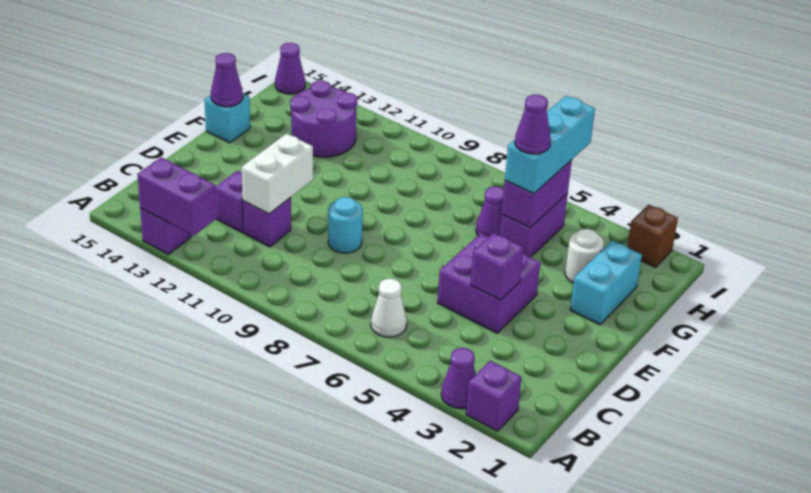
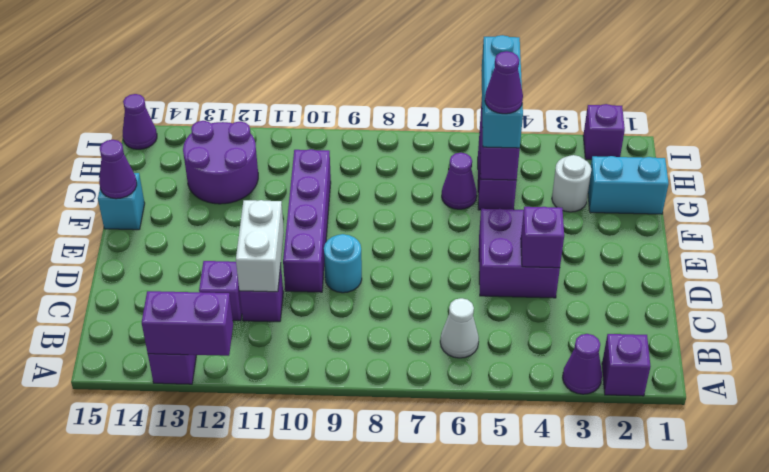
none -> purple brick D10:G10 level 1
cyan brick F2:G2 level 1 -> cyan brick G1:G2 level 1
brown brick I2 level 1 -> purple brick I2 level 1

